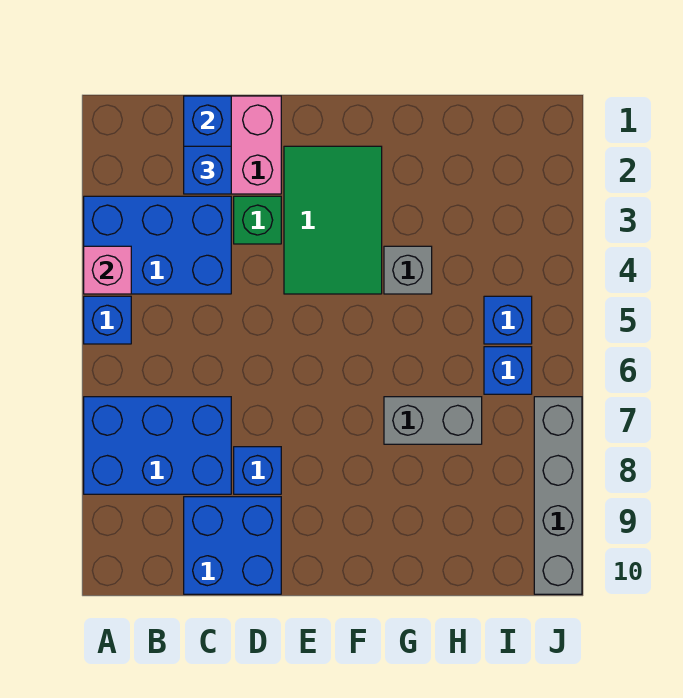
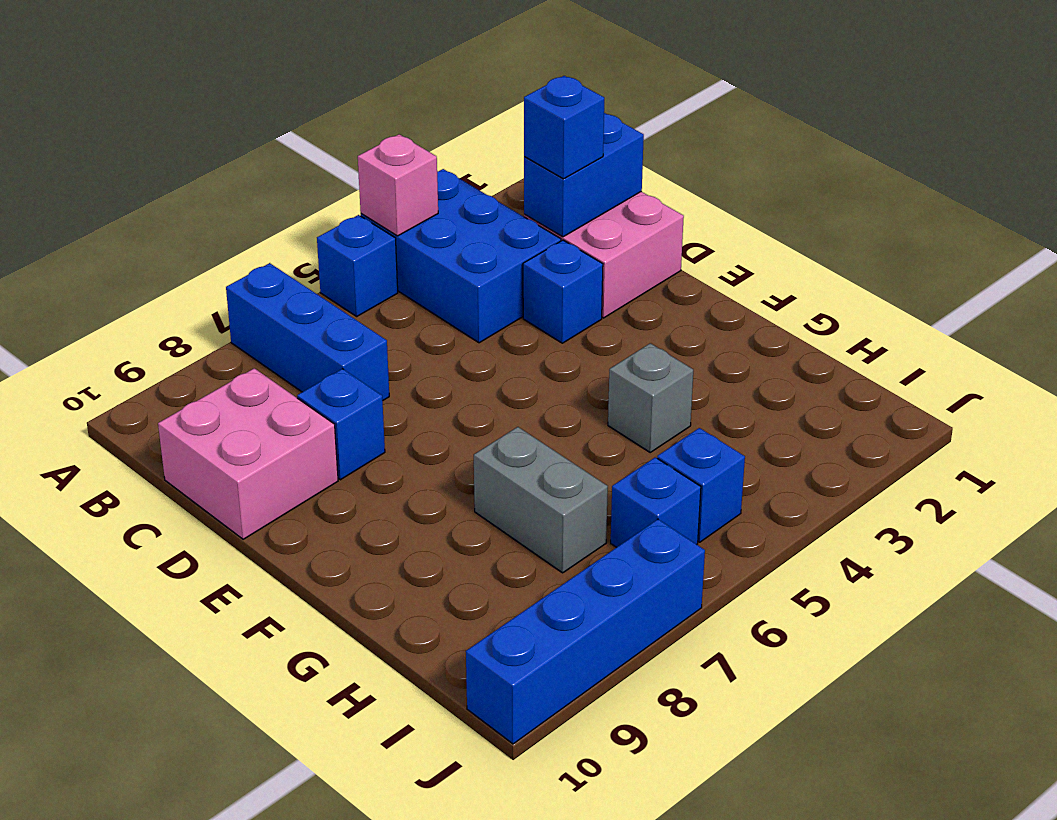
blue brick A7:C8 level 1 -> blue brick A7:C7 level 1
blue brick C9:D10 level 1 -> pink brick C9:D10 level 1
green brick D3 level 1 -> blue brick D3 level 1
green tile E2:F4 level 1 -> none
grey brick J7:J10 level 1 -> blue brick J7:J10 level 1

